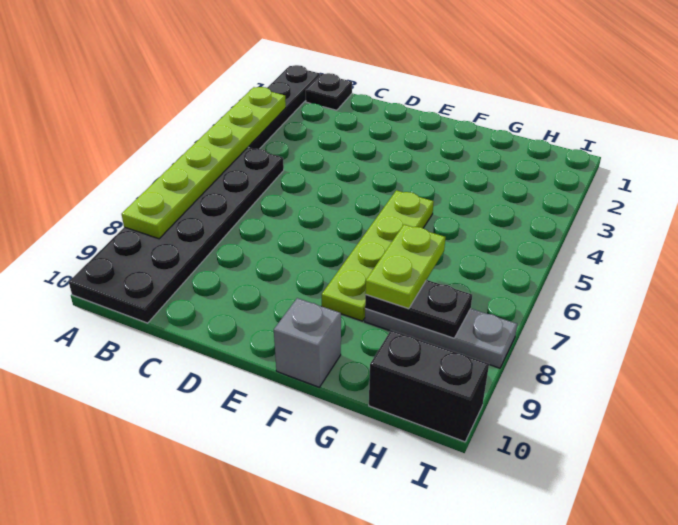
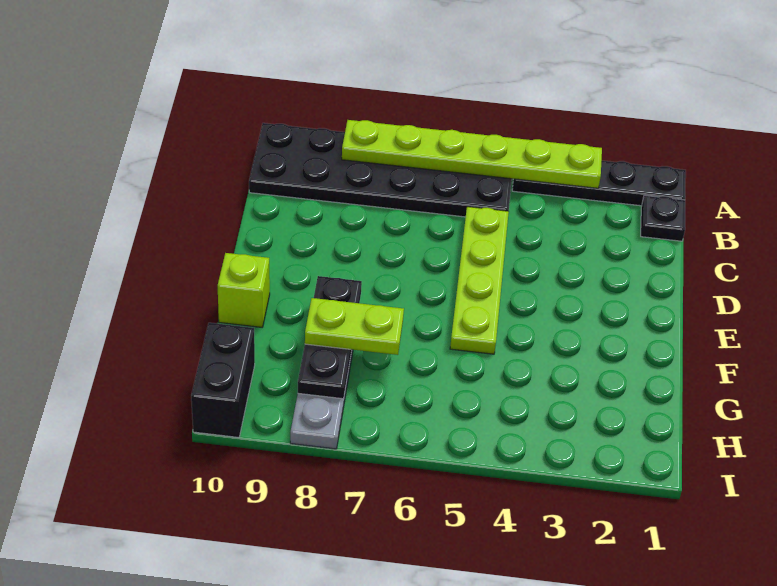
lime plate F5:F8 level 1 -> lime plate C5:F5 level 1
grey brick F10 level 1 -> lime brick F10 level 1
black plate G8:H8 level 2 -> black plate F8:H8 level 2

